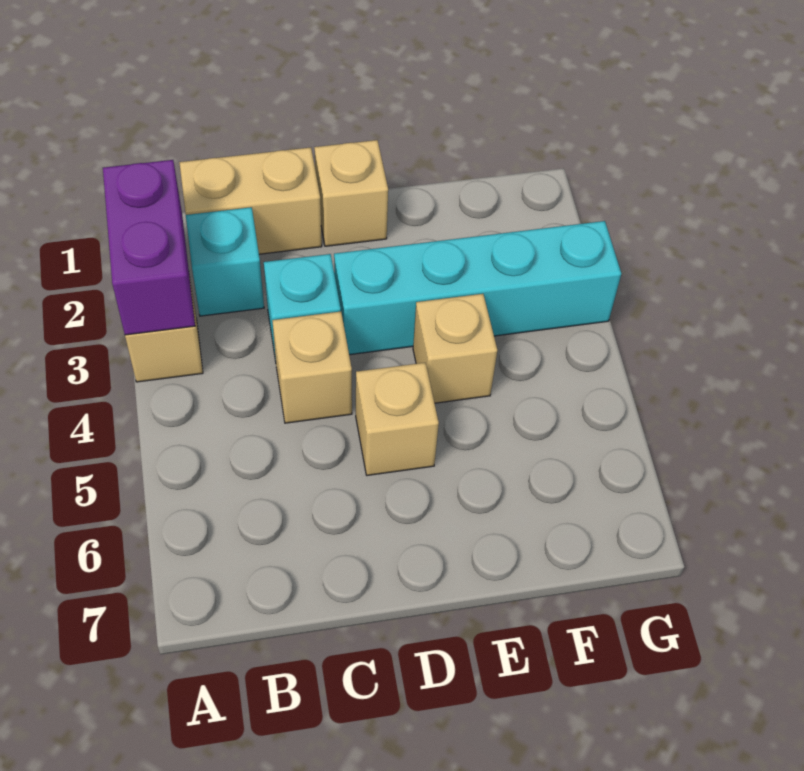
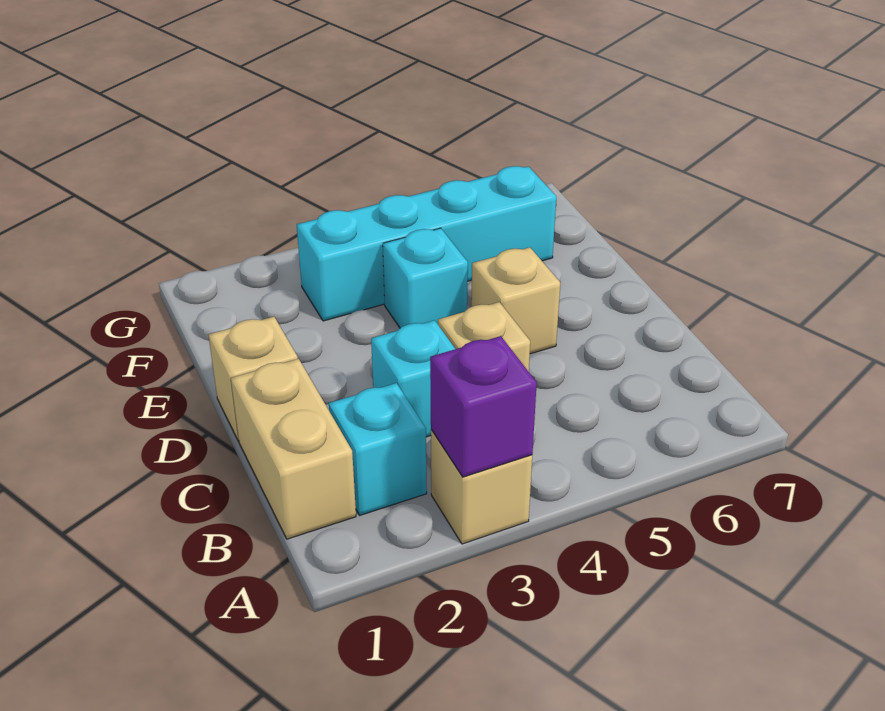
purple brick A2:A3 level 2 -> purple brick A3 level 2
cyan brick D3:G3 level 1 -> cyan brick F3:F6 level 1
tan brick E4 level 1 -> cyan brick E4 level 1

